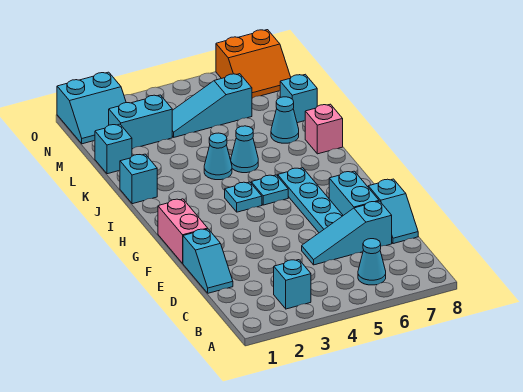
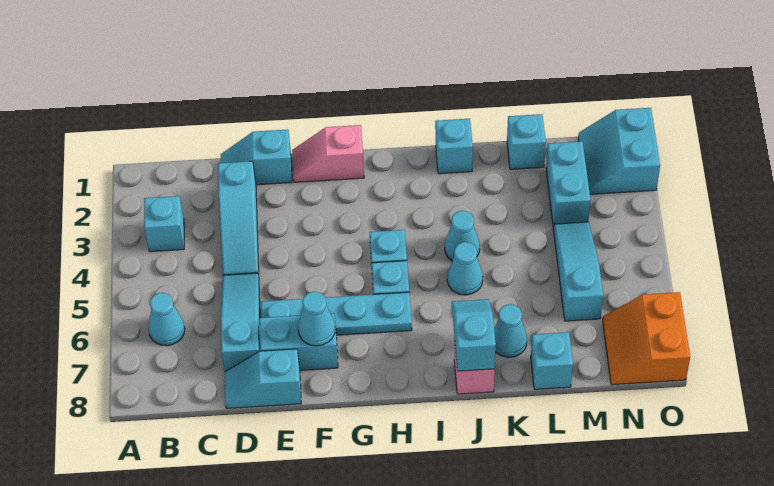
none -> cyan slope D2:D4 level 1 top 2
pink brick F1:G1 level 1 -> pink slope F1:G1 level 1 top G
none -> cyan cone F7 level 2
none -> cyan slope J7:J8 level 2 top 8

